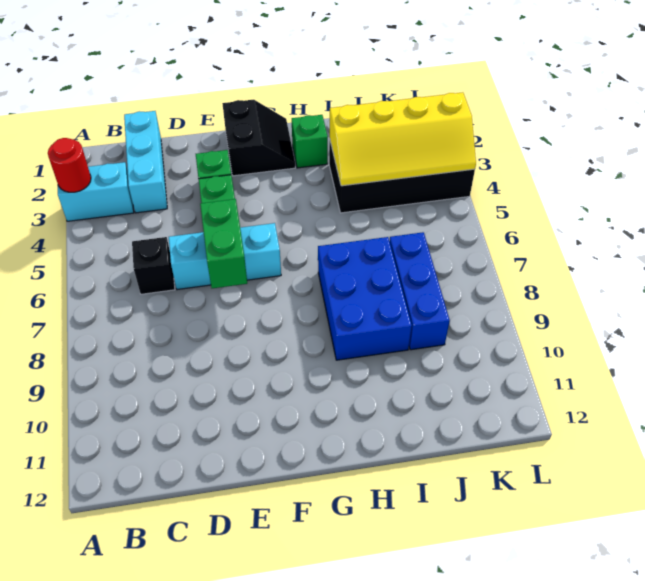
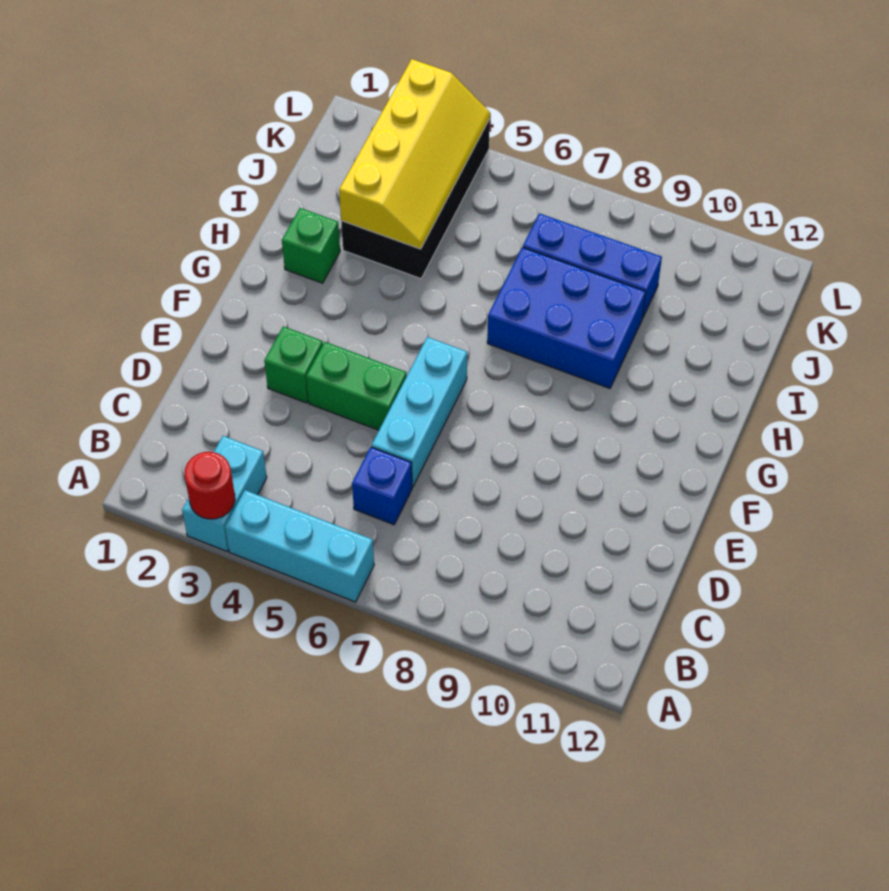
cyan brick C1:C3 level 1 -> cyan brick A4:A6 level 1
black brick C6 level 1 -> blue brick C6 level 1
green brick E6:E7 level 2 -> none
black slope F1:G2 level 1 top F -> none

